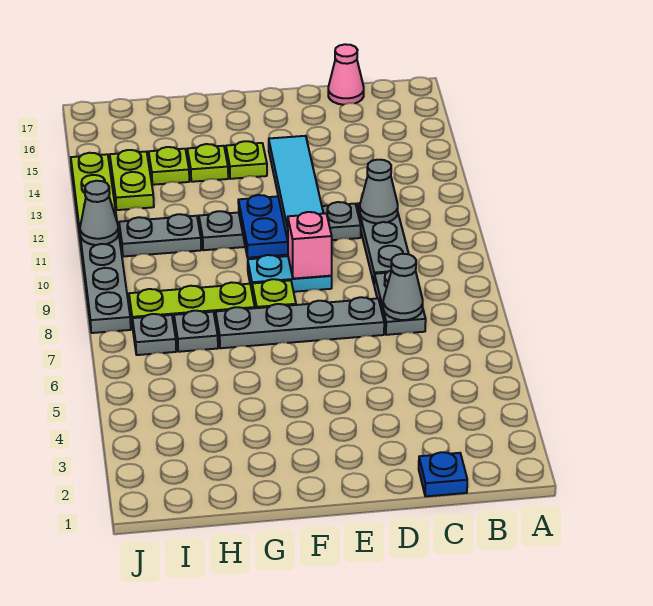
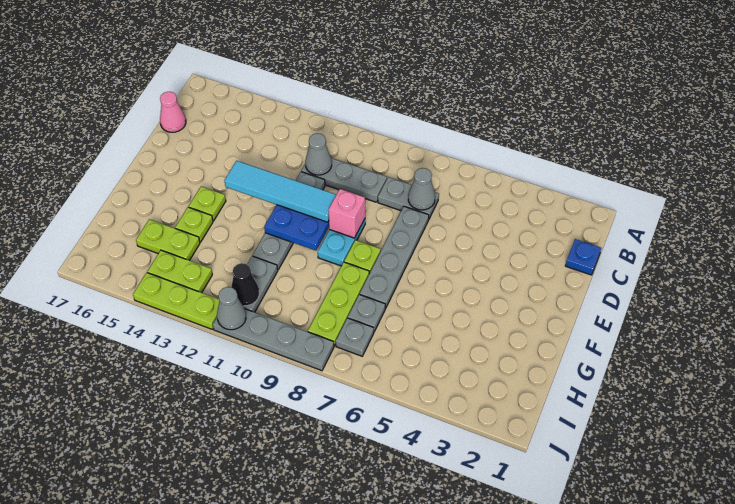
lime plate H14 level 1 -> lime plate H14:H15 level 1
none -> black cone I11 level 2

